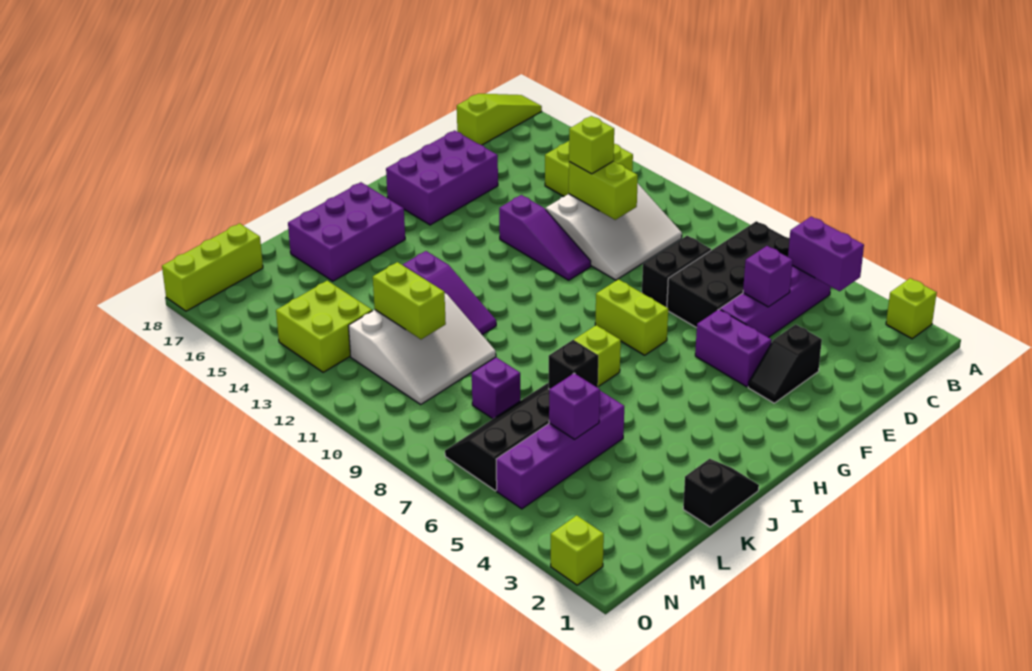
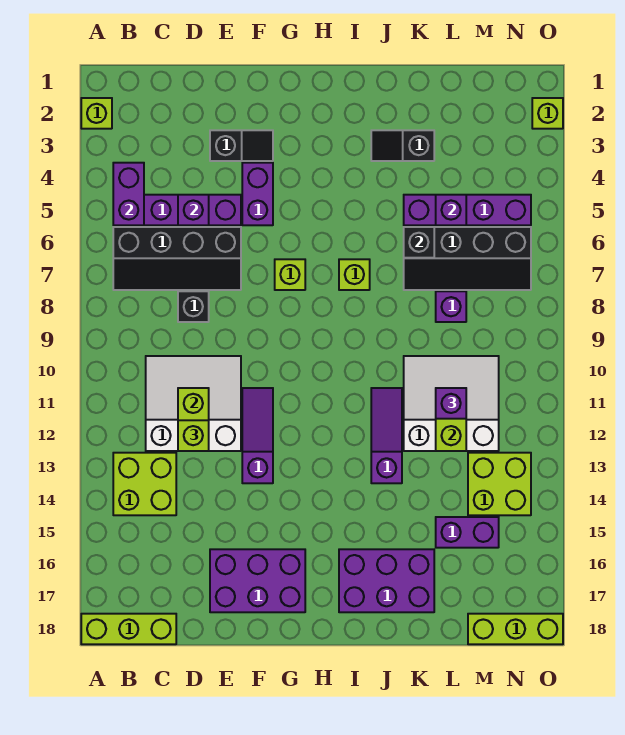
lime slope A18:C18 level 1 top C -> lime brick A18:C18 level 1
black brick B6:E7 level 1 -> black slope B6:E7 level 1 top 6
black brick D8:E8 level 1 -> black brick D8 level 1
lime brick G7:G8 level 1 -> lime brick G7 level 1
black slope J1:K1 level 1 top K -> black slope J3:K3 level 1 top K
none -> purple brick L11 level 3
none -> purple brick L15:M15 level 1

